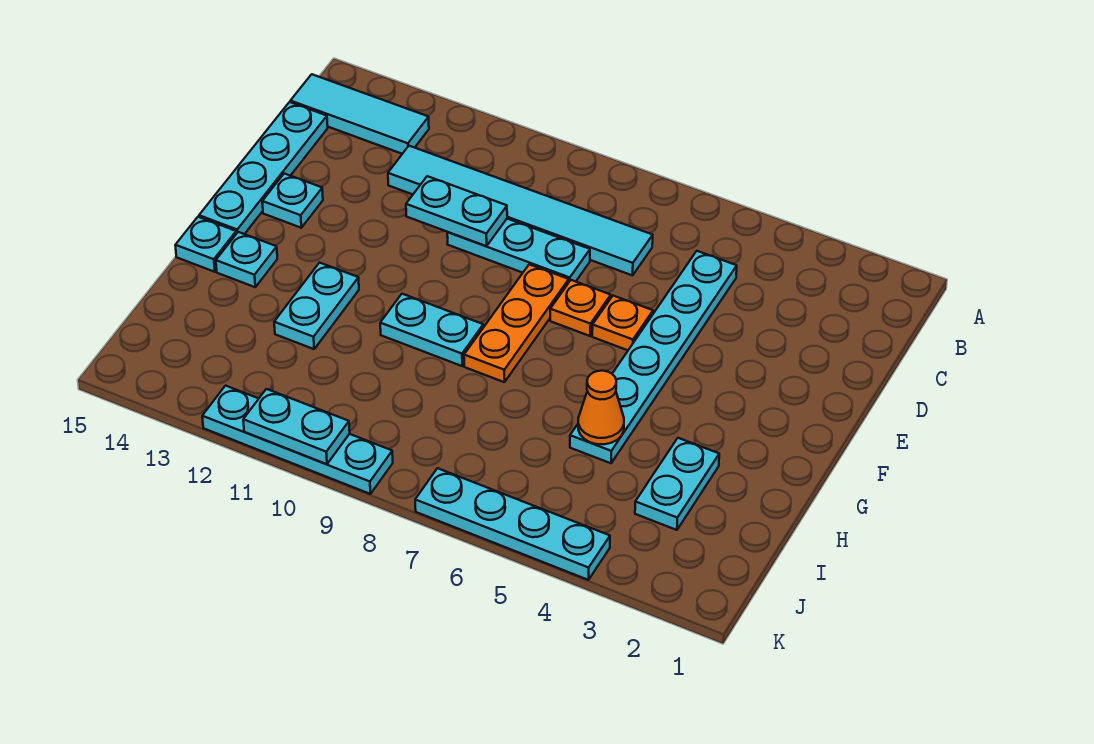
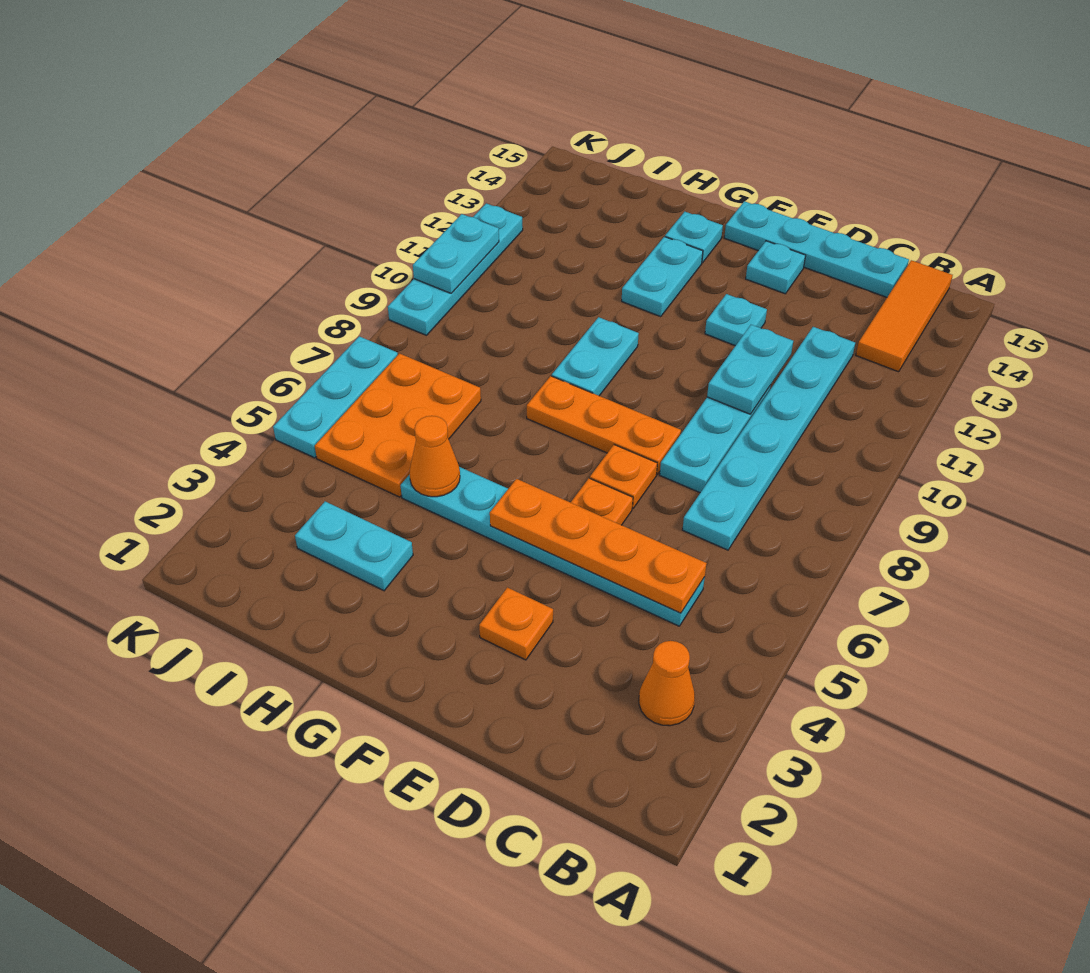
none -> orange cone B3 level 1
cyan tile B13:B15 level 1 -> orange tile B13:B15 level 1
none -> orange plate C5:F5 level 2
cyan tile C7:C12 level 1 -> cyan plate C7:C12 level 1
none -> orange plate E3 level 1
cyan plate G12:H12 level 1 -> cyan plate G12:G13 level 1
cyan plate G15 level 1 -> cyan plate E12 level 1
none -> orange plate I5:J7 level 1
cyan plate K4:K7 level 1 -> cyan plate K5:K7 level 1

